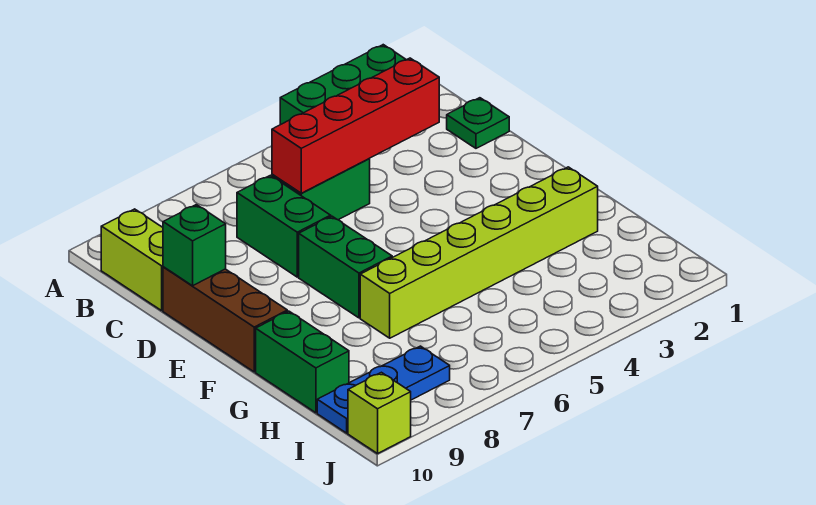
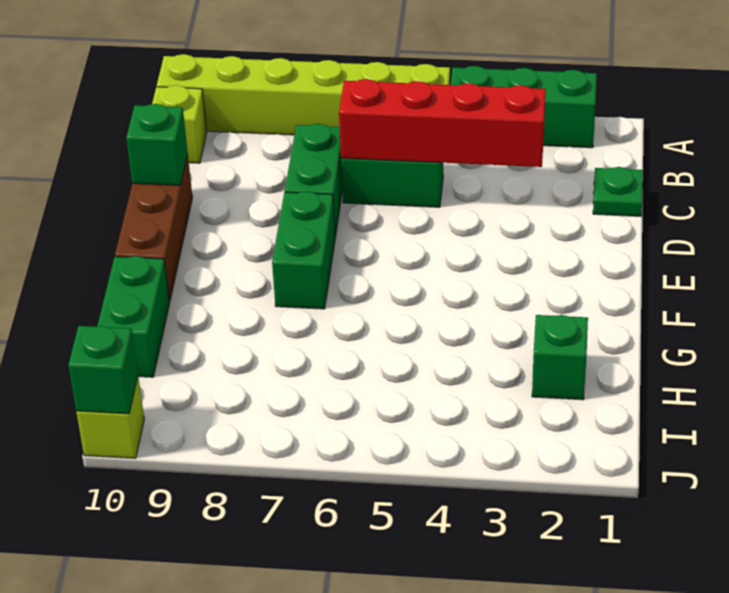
lime brick B10:C10 level 1 -> lime brick B10 level 1
lime brick G2:G7 level 1 -> lime brick A5:A10 level 1
none -> green brick H2 level 1
blue plate I8:I10 level 1 -> none
none -> green brick J10 level 2

